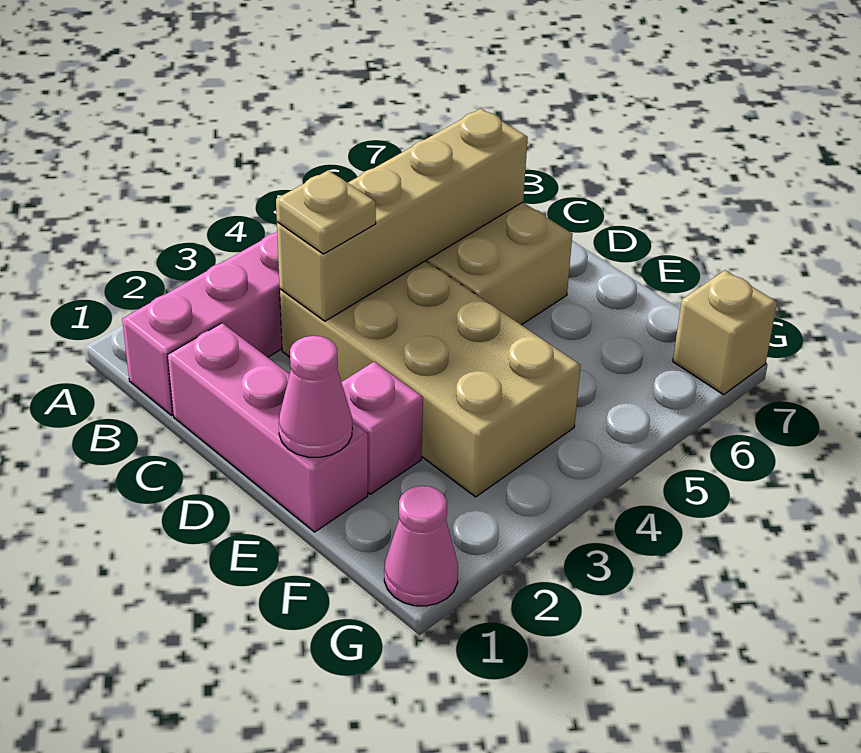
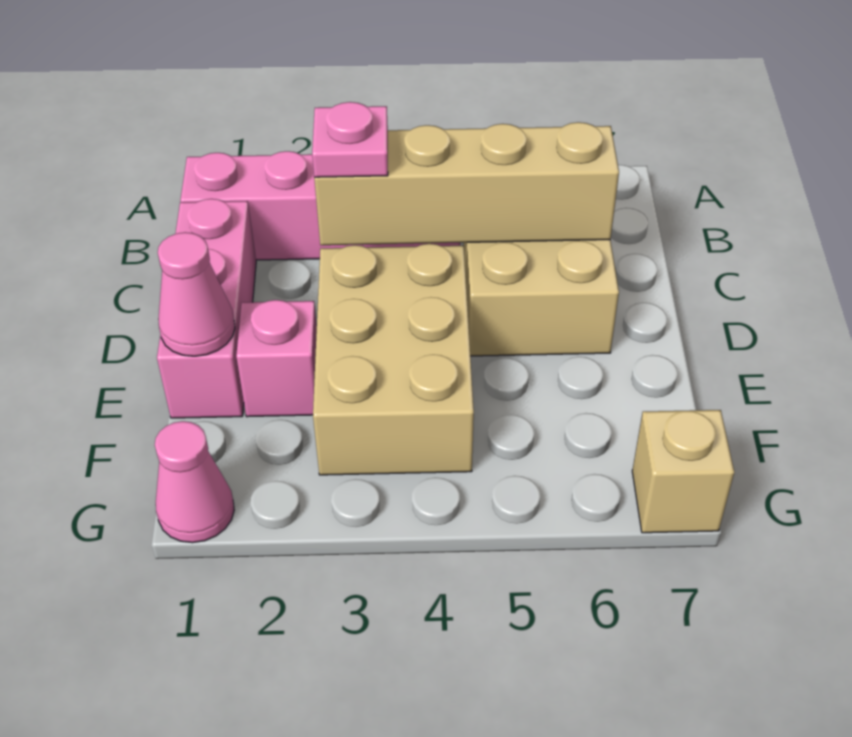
tan brick C3:F4 level 1 -> tan brick D3:F4 level 1
tan plate C3 level 3 -> pink plate C3 level 3

